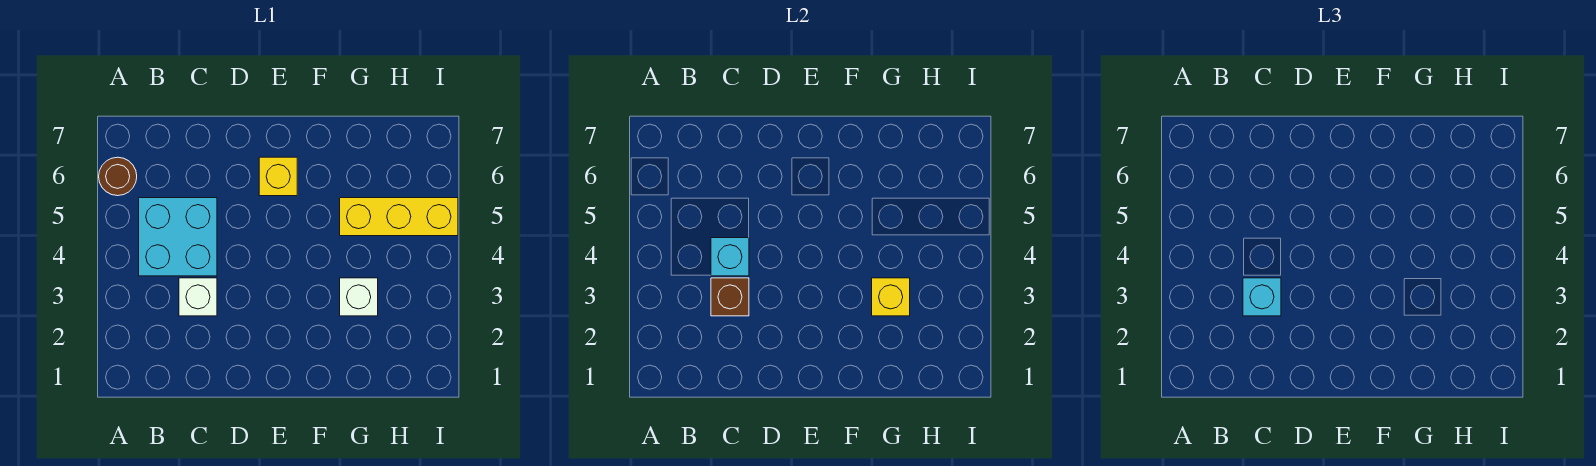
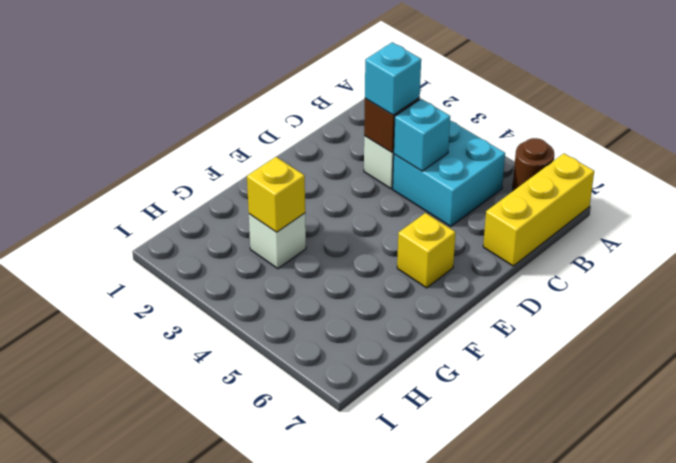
yellow brick G5:I5 level 1 -> yellow brick A7:C7 level 1

